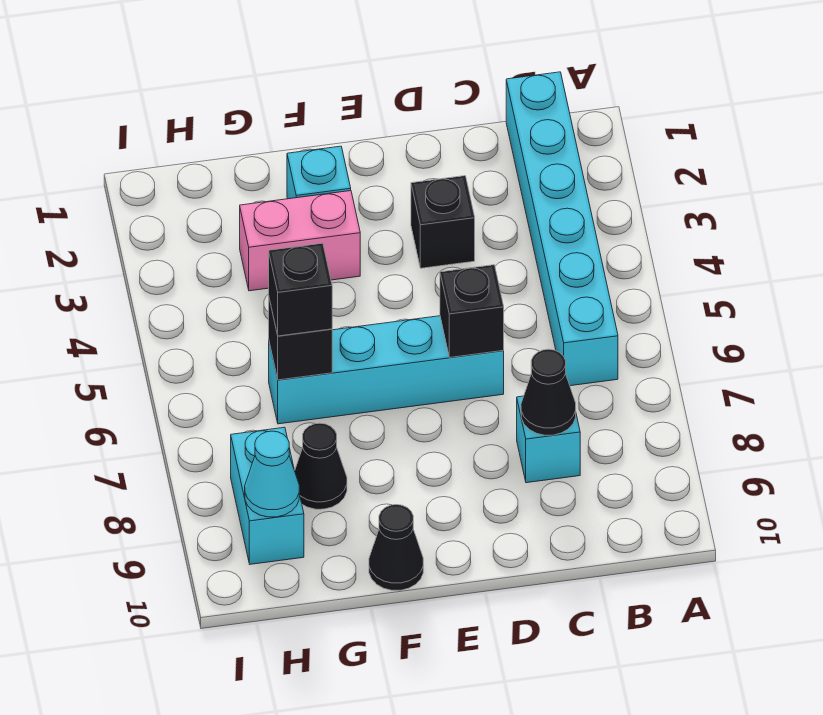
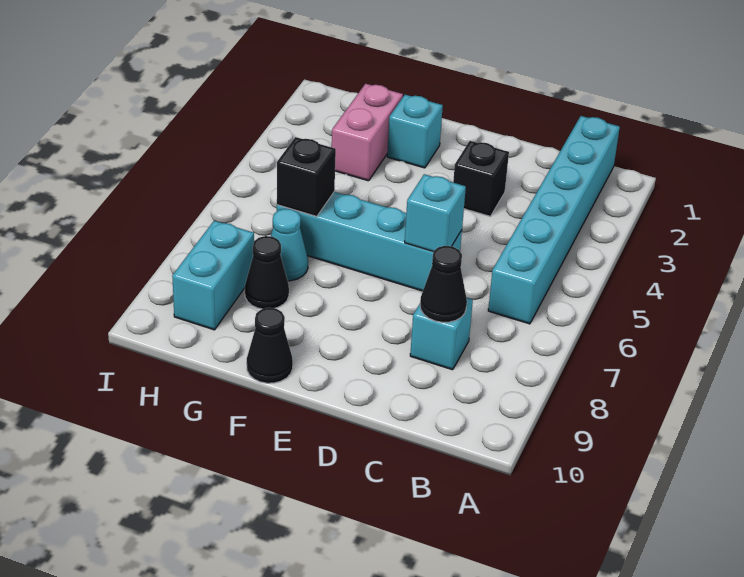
black brick D6 level 2 -> cyan brick D6 level 2
pink brick F3:G3 level 1 -> pink brick G2:G3 level 1
black brick G6 level 3 -> none
cyan cone H9 level 2 -> cyan cone G7 level 1

